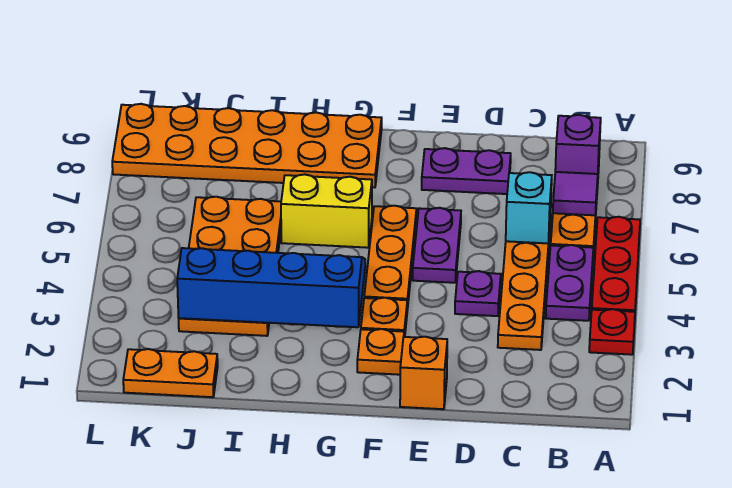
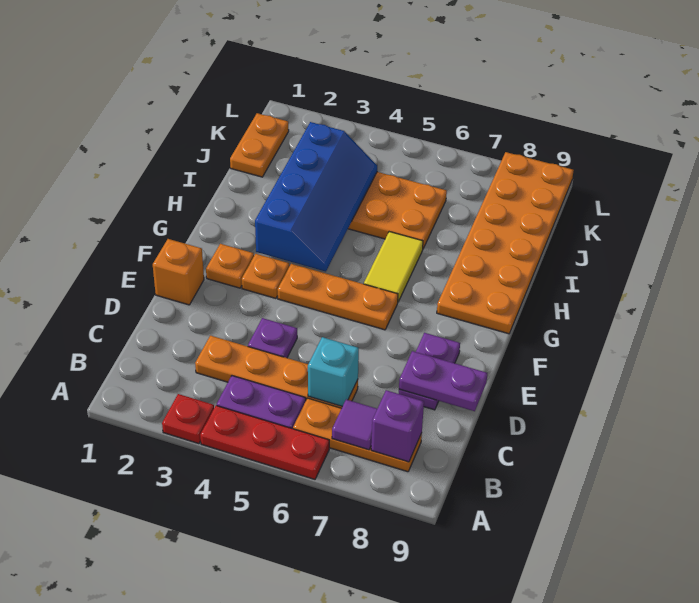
purple plate E5:E6 level 1 -> purple plate D8:D9 level 2
yellow brick G6:H6 level 1 -> yellow tile G6:H6 level 1

